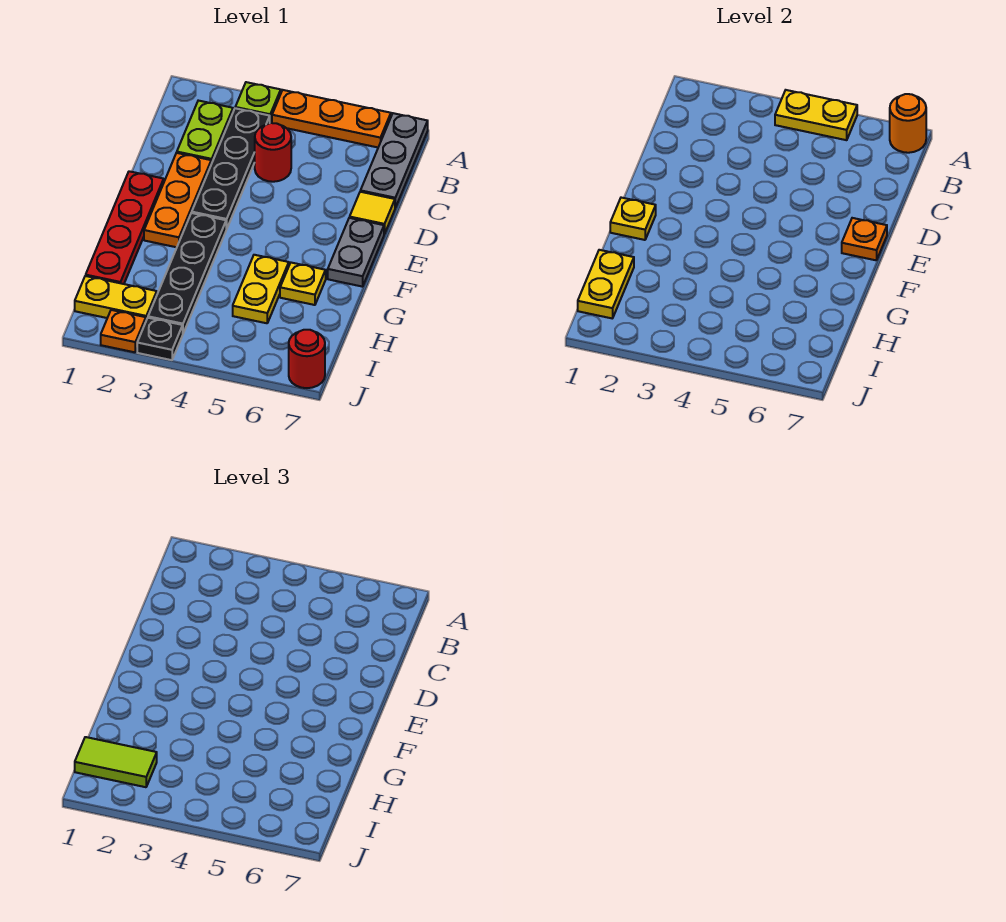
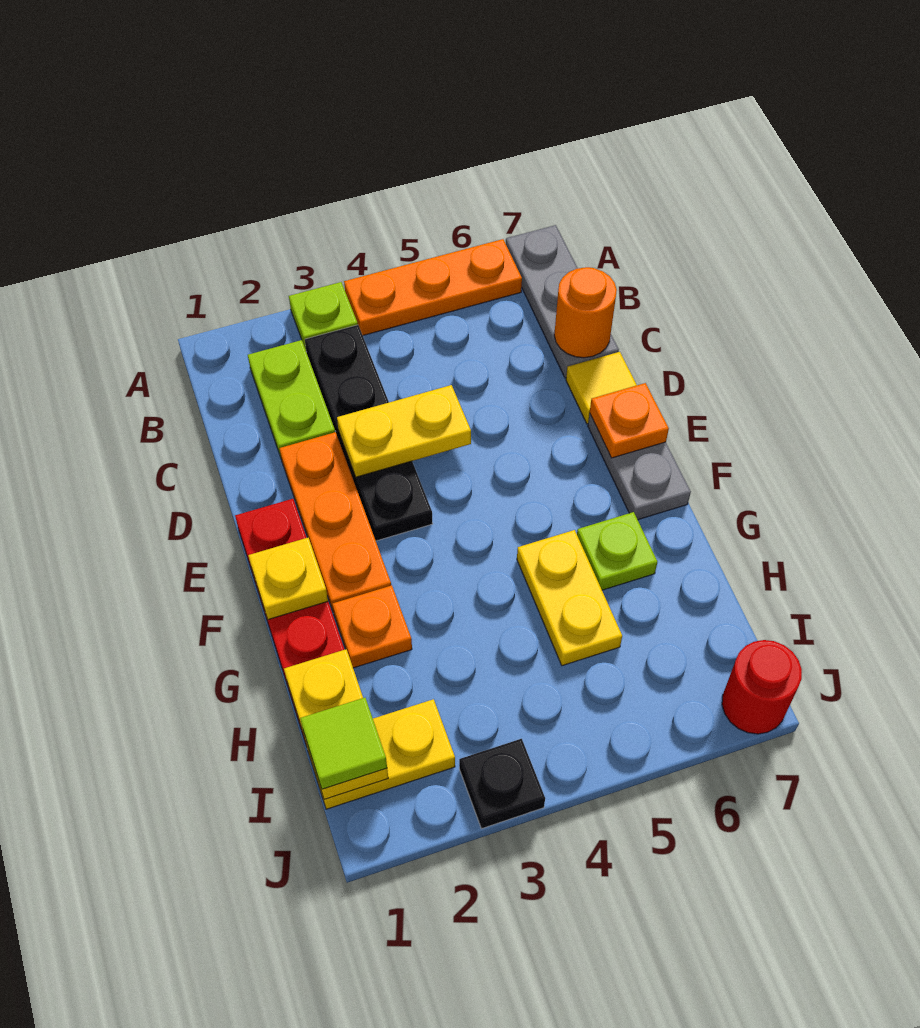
yellow plate A4:A5 level 2 -> yellow plate D3:D4 level 2
orange round brick A7 level 2 -> orange round brick C7 level 2
red round brick C4 level 1 -> none
black plate F3:I3 level 1 -> none
yellow plate G6 level 1 -> lime plate G6 level 1
lime tile I1:I2 level 3 -> lime tile I1 level 3
orange plate J2 level 1 -> orange plate G2 level 1

